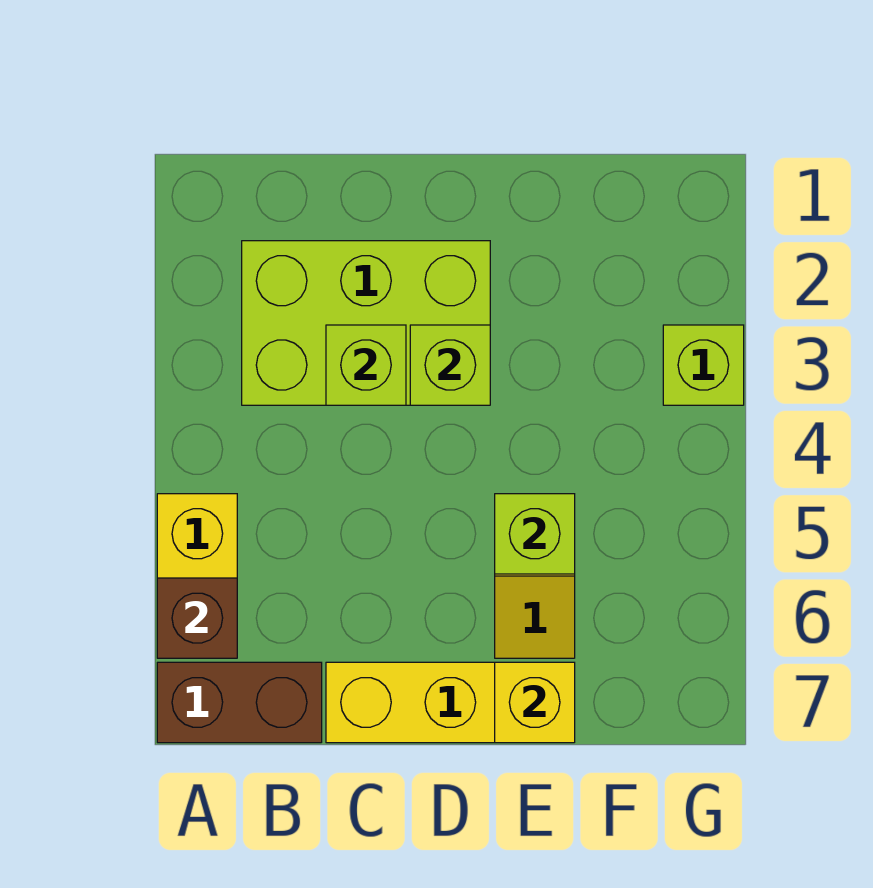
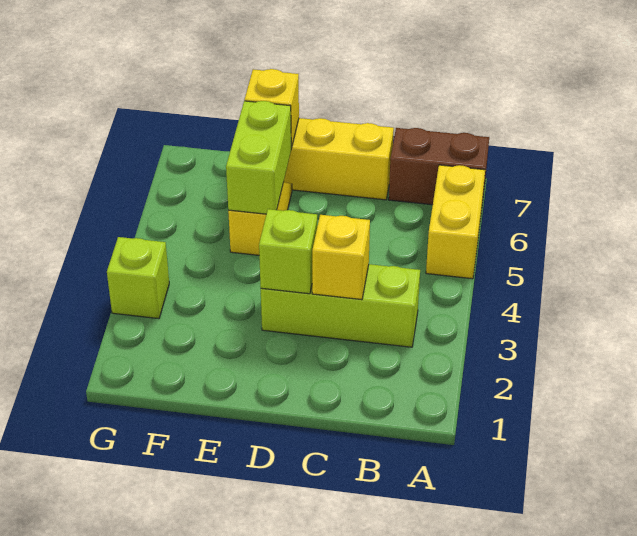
brown brick A6 level 2 -> none
lime brick B2:D3 level 1 -> lime brick B3:D3 level 1
lime brick C3 level 2 -> yellow brick C3 level 2
lime brick E5 level 2 -> lime brick E5:E6 level 2

